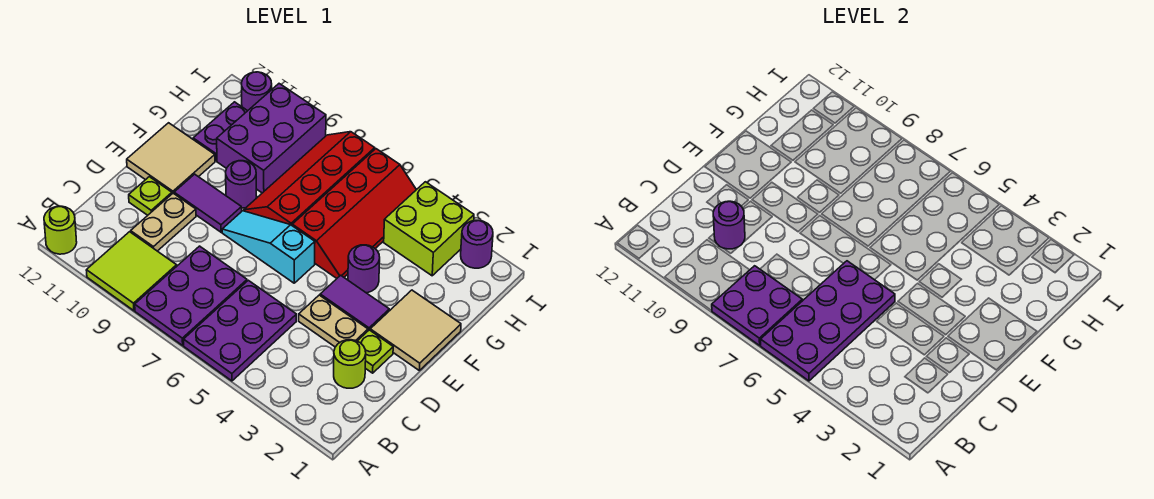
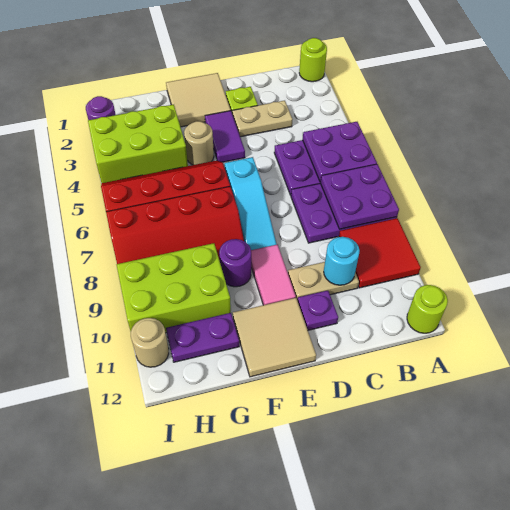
purple plate A5:D6 level 2 -> purple plate A5:B6 level 2
lime tile A9:B10 level 1 -> red tile A9:B10 level 1
lime round brick C2 level 1 -> lime round brick A1 level 1
purple round brick C10 level 2 -> cyan round brick C10 level 2
tan plate D3:D4 level 1 -> tan plate C3:D3 level 1
lime plate D11 level 1 -> purple plate D11 level 1
purple tile E9:E10 level 1 -> pink tile E9:E10 level 1
purple round brick F4 level 1 -> tan round brick F4 level 1
purple brick G9:I10 level 1 -> lime brick G9:I10 level 1
lime brick H3:I4 level 1 -> lime brick G3:I4 level 1
purple round brick I11 level 1 -> tan round brick I11 level 1

